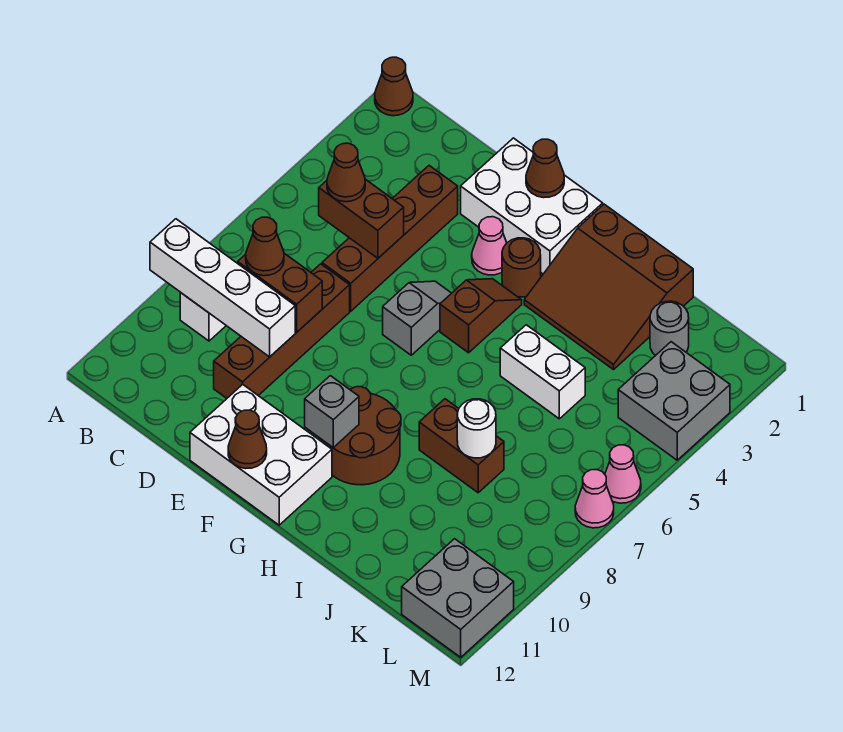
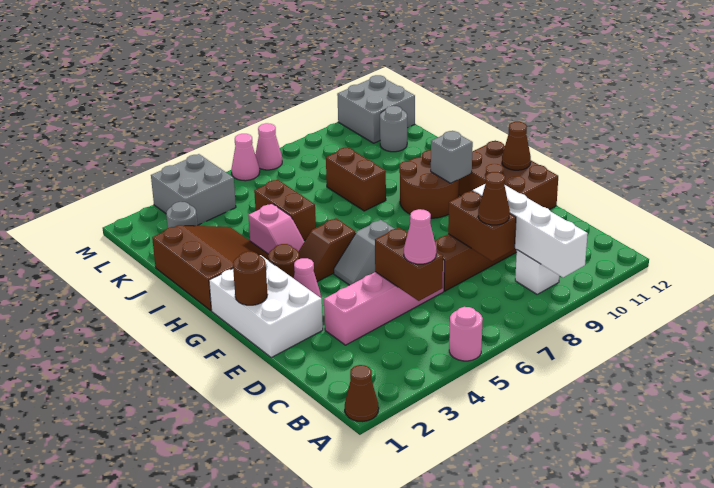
none -> pink round brick A5 level 1
brown cone C5 level 3 -> pink cone C5 level 3
brown brick D3:D6 level 1 -> pink brick D3:D6 level 1
white brick E11:G12 level 1 -> brown brick E11:G12 level 1
brown cone F1 level 2 -> brown round brick F1 level 2
none -> pink slope H4:I4 level 1 top I
white brick I5:J5 level 1 -> brown brick I5:J5 level 1
white round brick J8 level 2 -> none
none -> grey round brick K11 level 1

